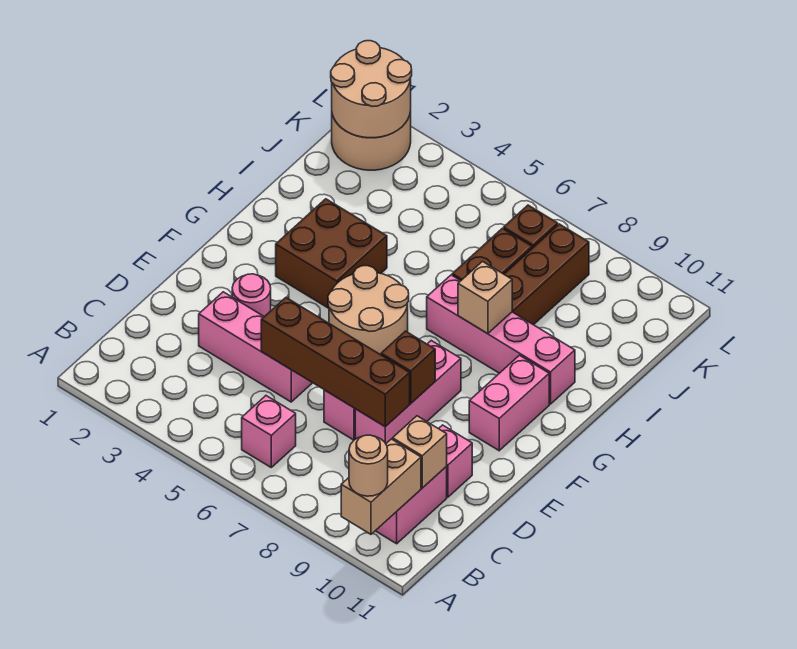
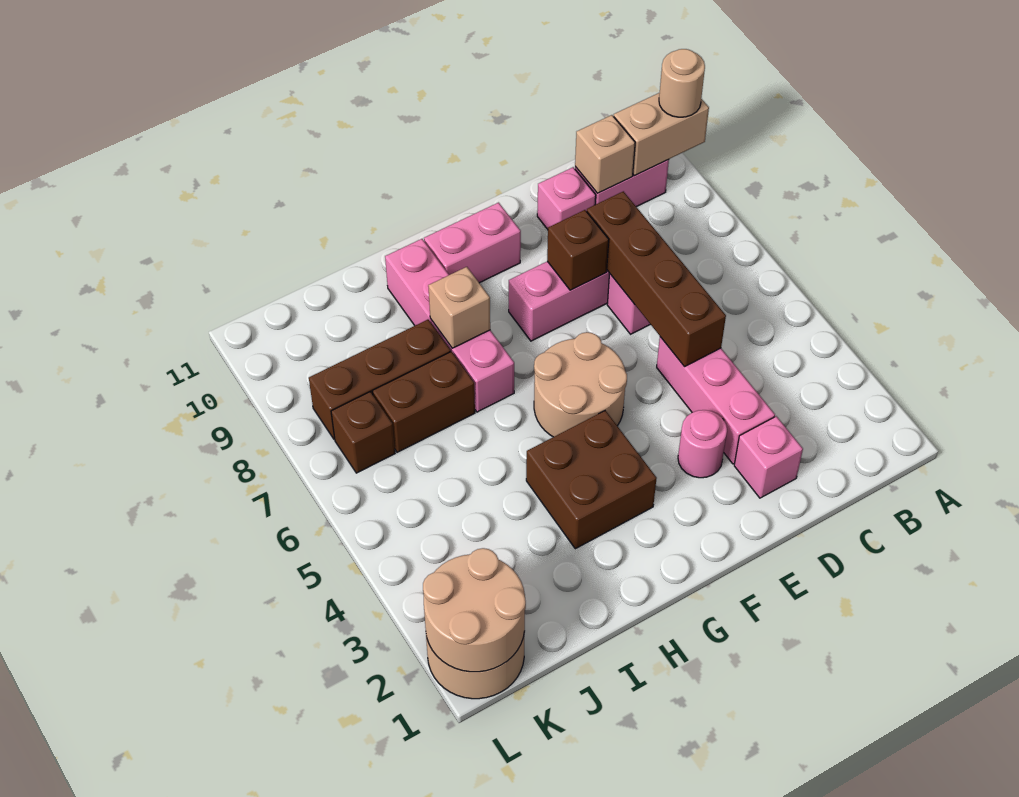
pink brick B6 level 1 -> pink brick D2 level 1

